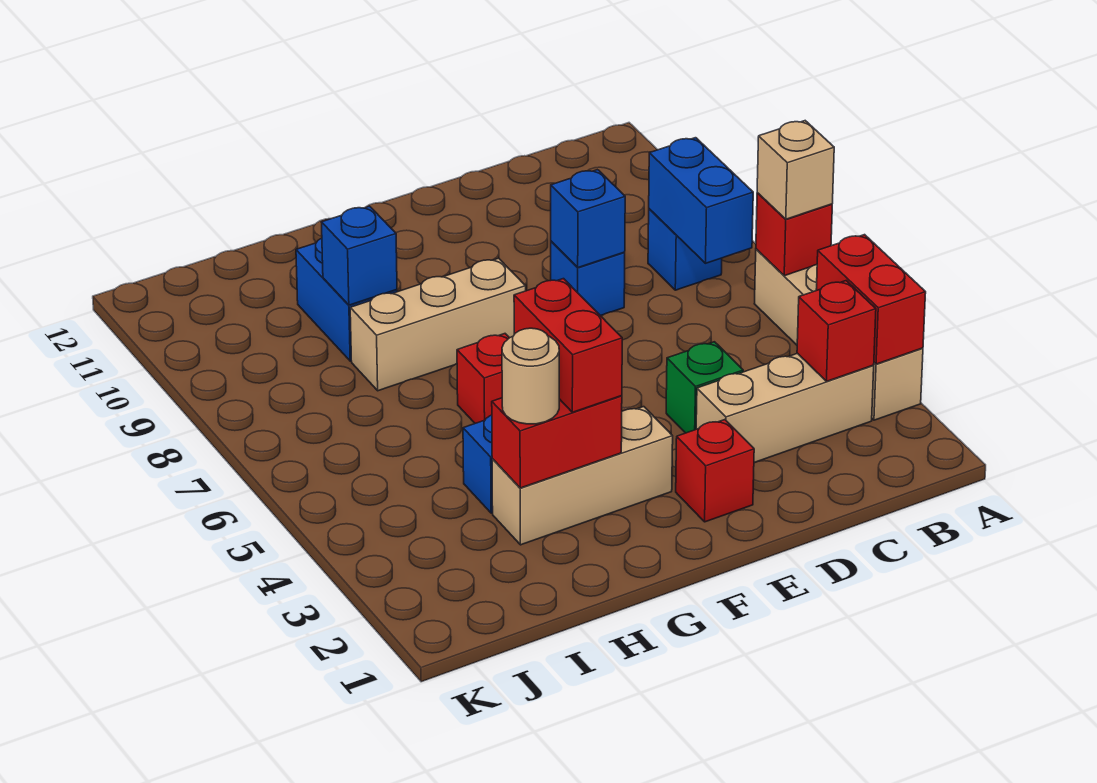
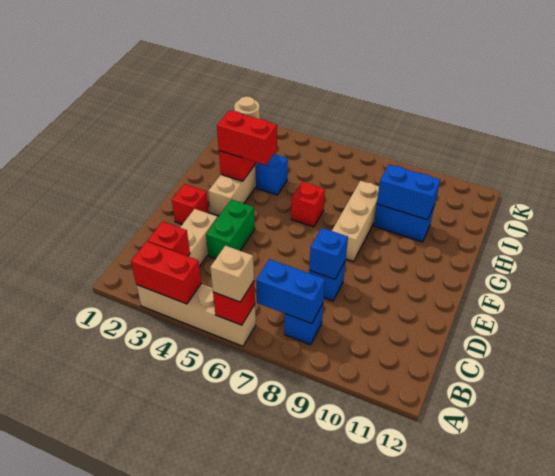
green brick D4 level 1 -> green brick D4:E4 level 1
blue brick H9 level 2 -> blue brick H9:H10 level 2

